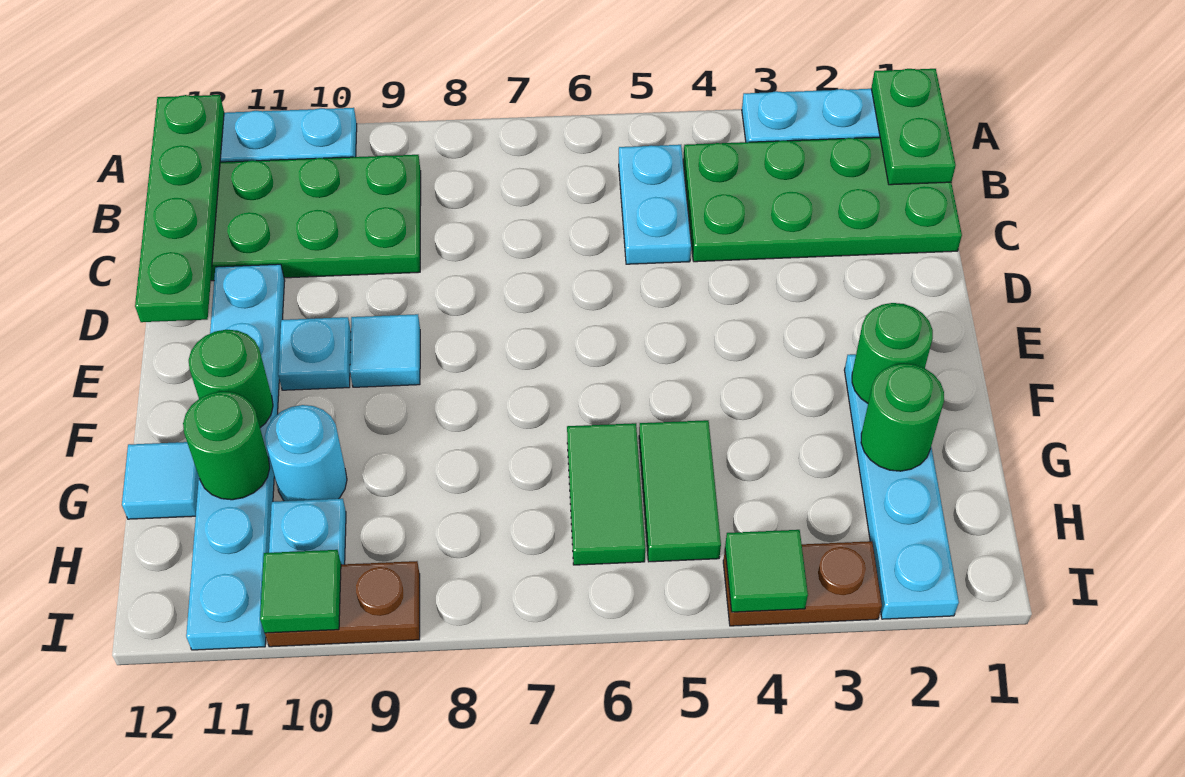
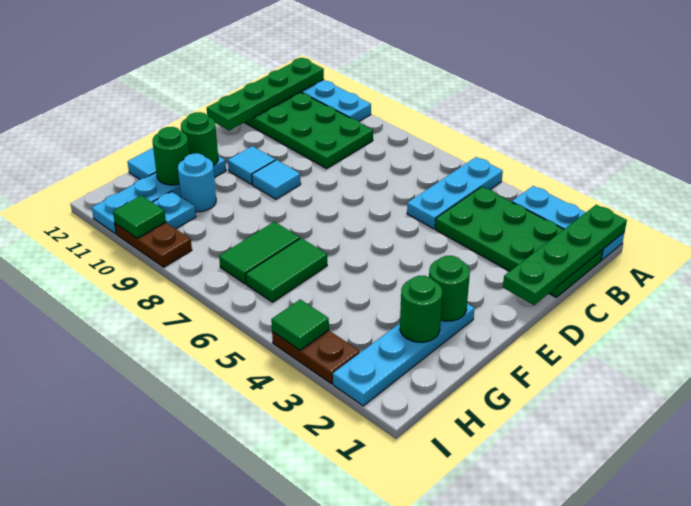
green plate A1:B1 level 2 -> green plate A1:D1 level 2
cyan plate B5:C5 level 1 -> cyan plate A5:C5 level 1
cyan plate D11:I11 level 1 -> cyan plate F11:I11 level 1
cyan plate E10 level 1 -> cyan tile E10 level 1
green tile G5:H5 level 1 -> green tile G7:H7 level 1

